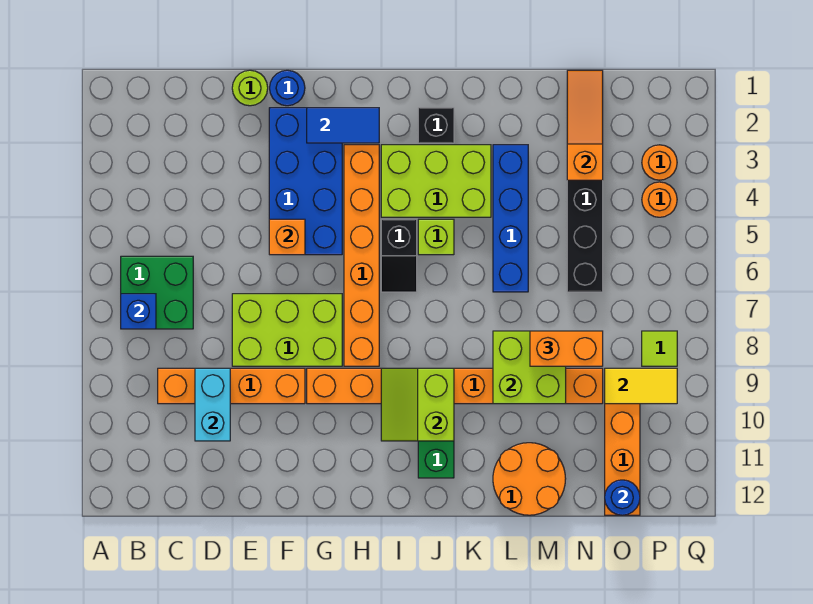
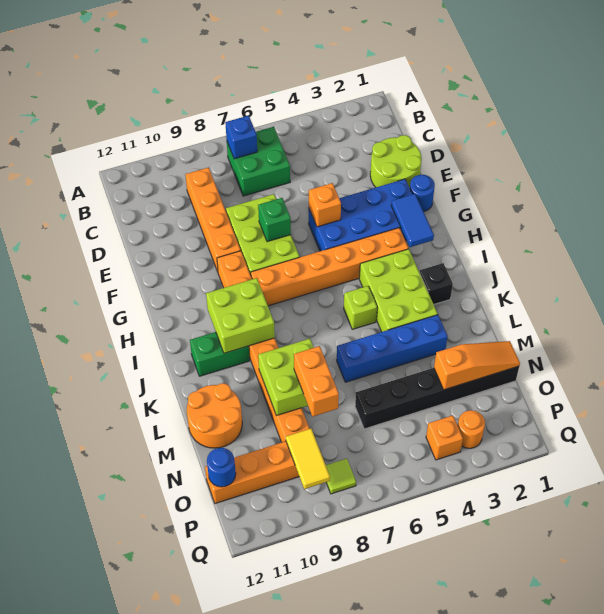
cyan brick D9:D10 level 2 -> none
lime round brick E1 level 1 -> lime round brick D1:E2 level 1
none -> green brick F7 level 2
black slope I5:I6 level 1 top 5 -> none
lime slope I9:J10 level 2 top J -> lime brick I9:J10 level 2
orange round brick P4 level 1 -> orange brick P4 level 1

